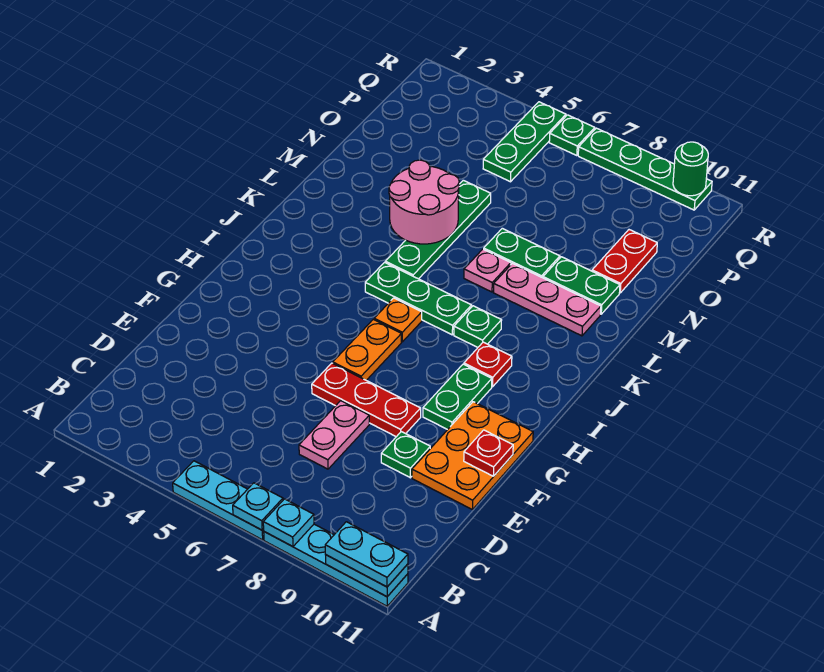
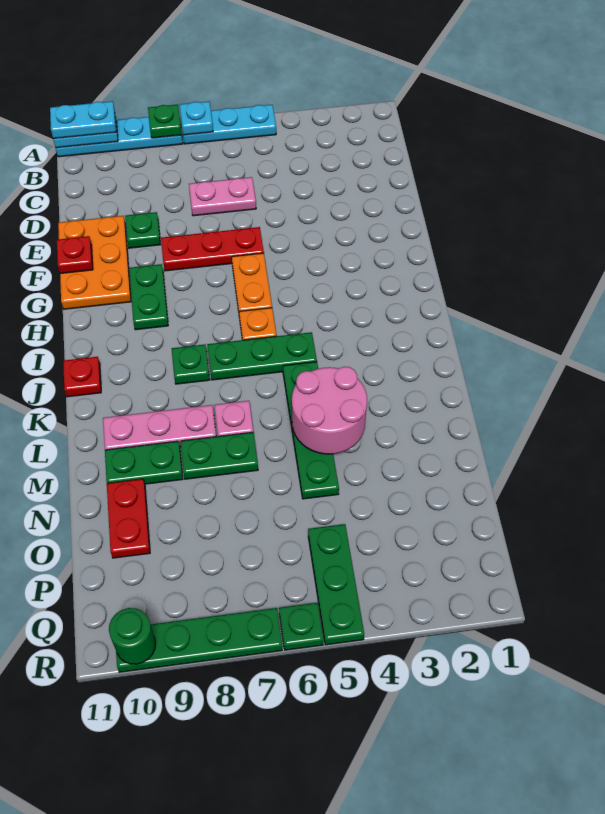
cyan plate A8 level 2 -> green plate A8 level 2
pink plate D7:E7 level 1 -> pink plate D6:D7 level 1
red plate I9 level 1 -> red plate J11 level 1

